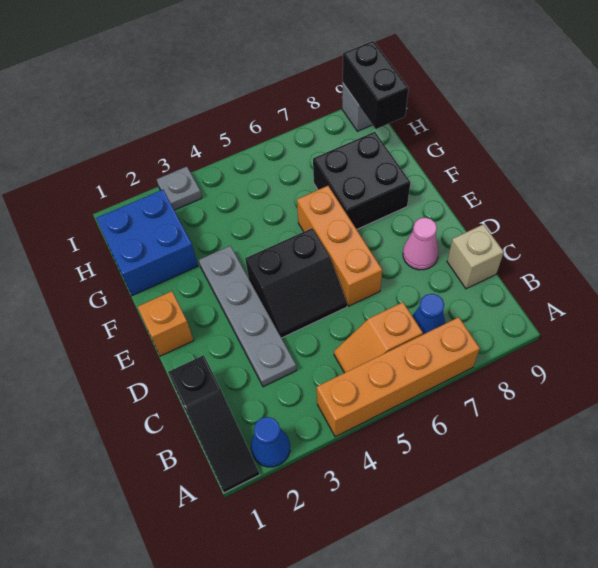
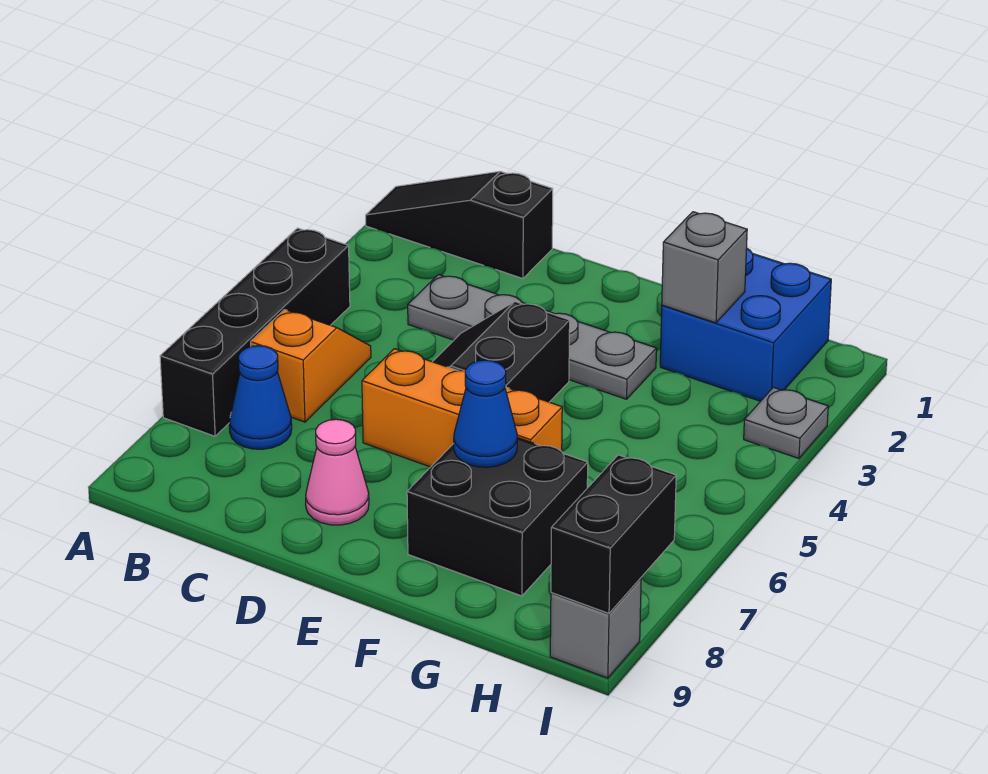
blue cone A2 level 1 -> blue cone F7 level 2
orange brick A4:A7 level 1 -> black brick A4:A7 level 1
tan brick C9 level 1 -> none
orange brick E1 level 1 -> none
none -> grey brick G2 level 2
black brick H9:I9 level 2 -> black brick I8:I9 level 2

